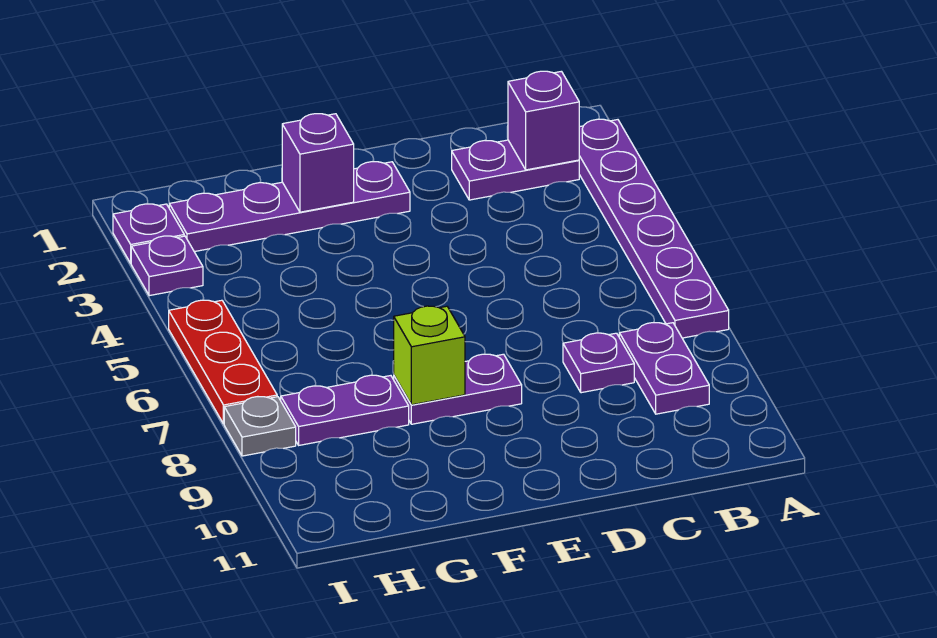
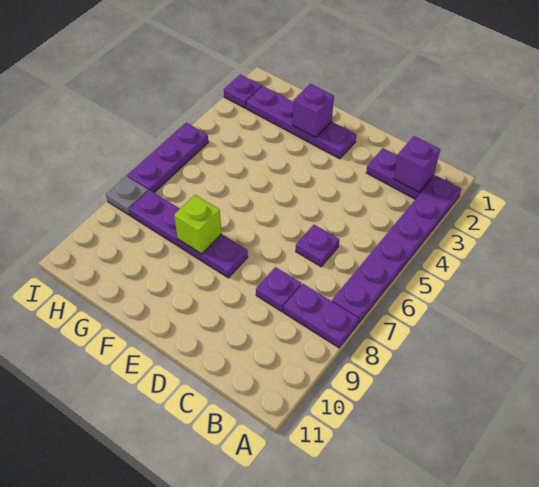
purple plate B8:B9 level 1 -> purple plate A8:B8 level 1
purple plate I3 level 1 -> purple plate C6 level 1
red plate I5:I7 level 1 -> purple plate I5:I7 level 1

